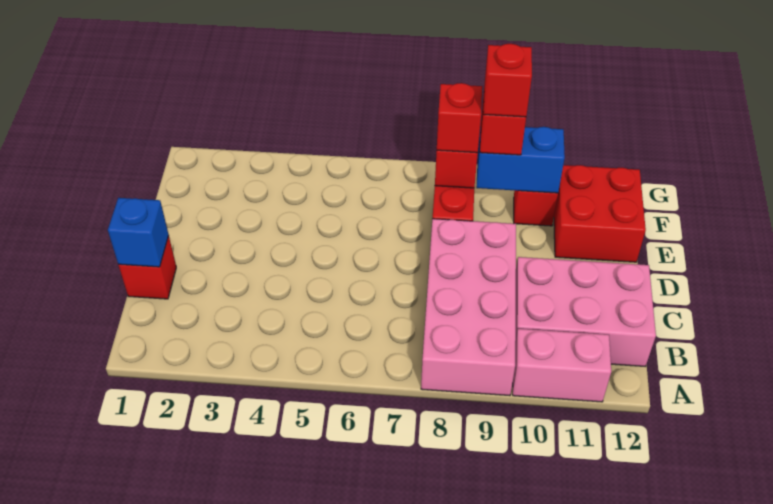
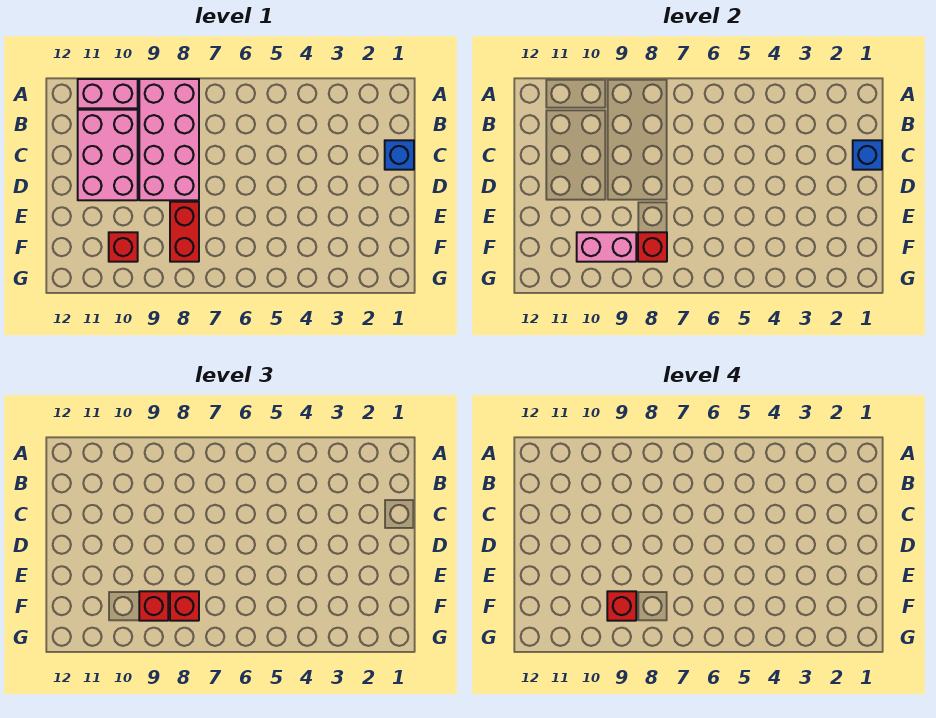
pink brick B10:C12 level 1 -> pink brick B10:D11 level 1
red brick C1 level 1 -> blue brick C1 level 1
red brick E11:F12 level 1 -> none
blue brick F9:F10 level 2 -> pink brick F9:F10 level 2

